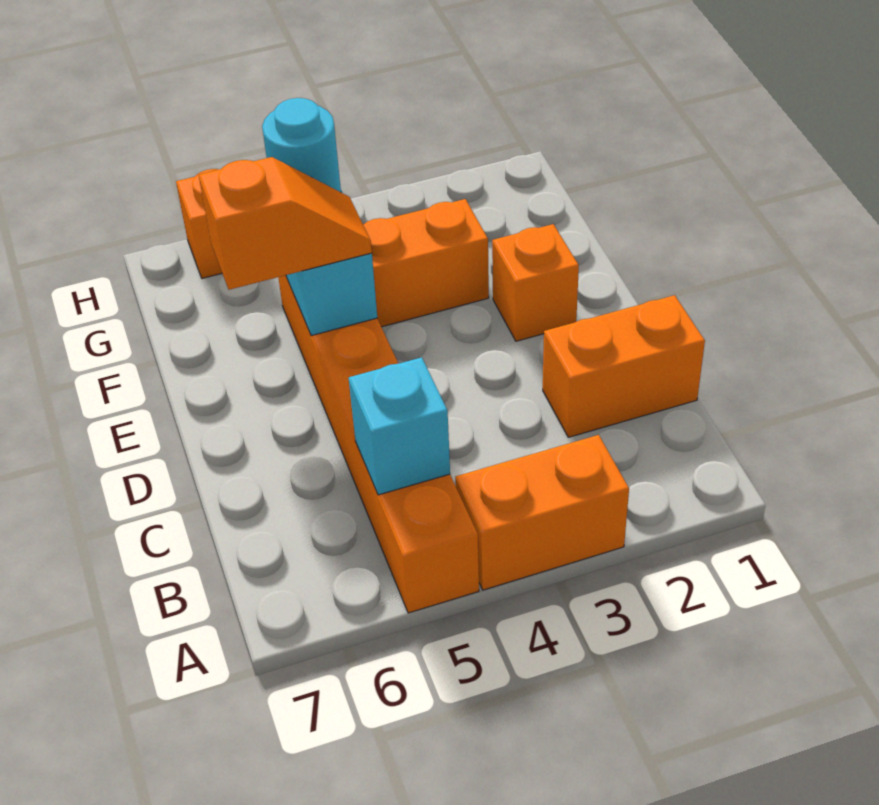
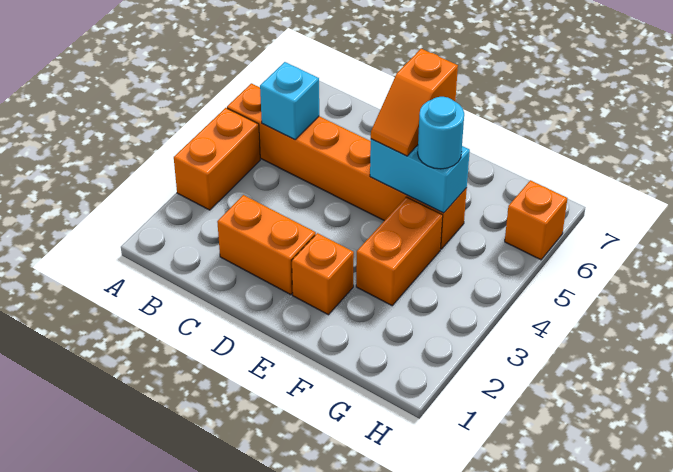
orange brick C1:C2 level 1 -> orange brick C2:D2 level 1

